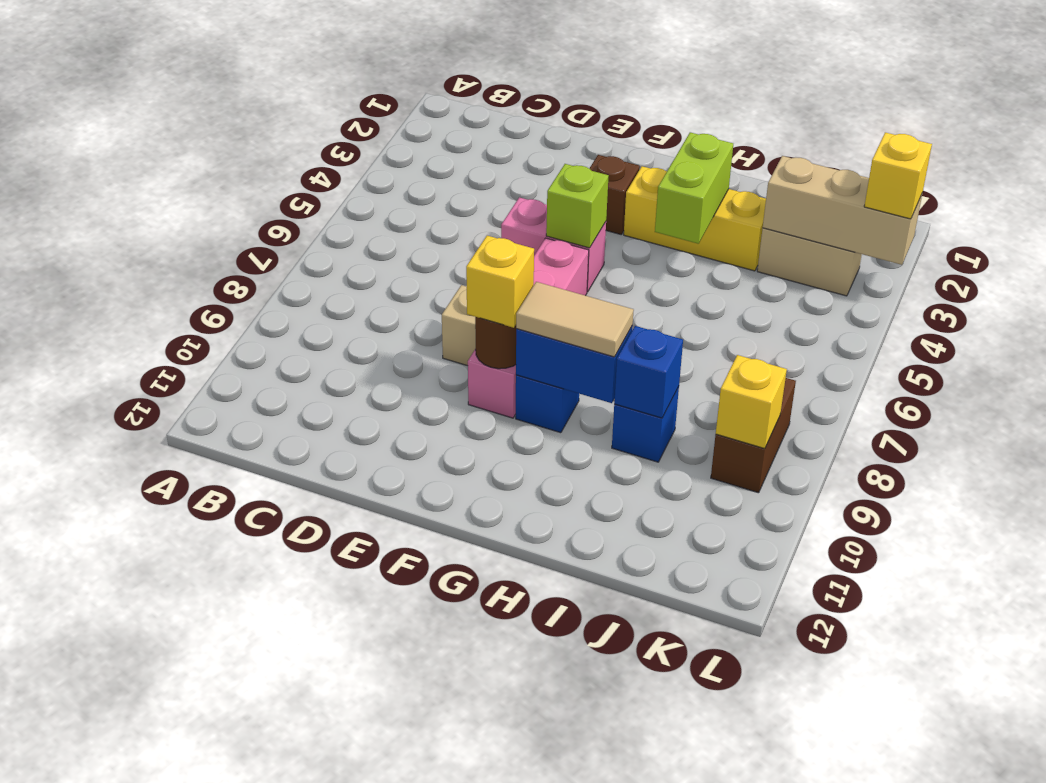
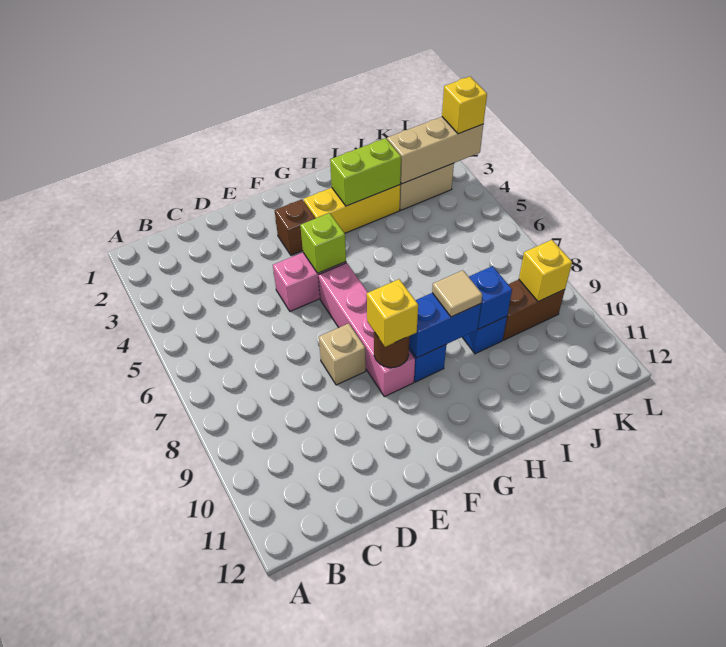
tan tile G9:H9 level 3 -> tan tile H9 level 3
lime brick H3:H4 level 2 -> lime brick H3:I3 level 2
brown brick K8:K9 level 1 -> brown brick J9:K9 level 1

